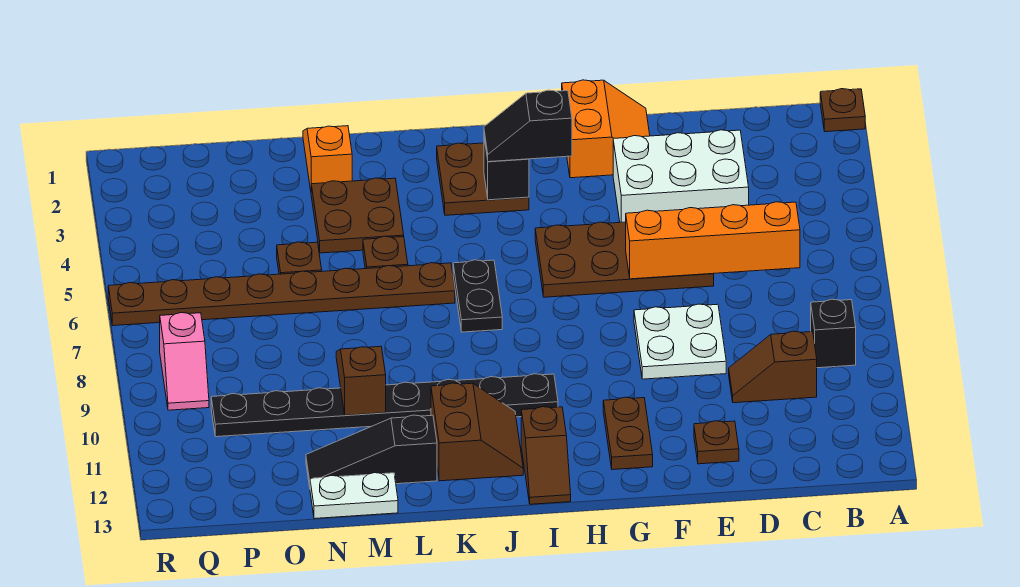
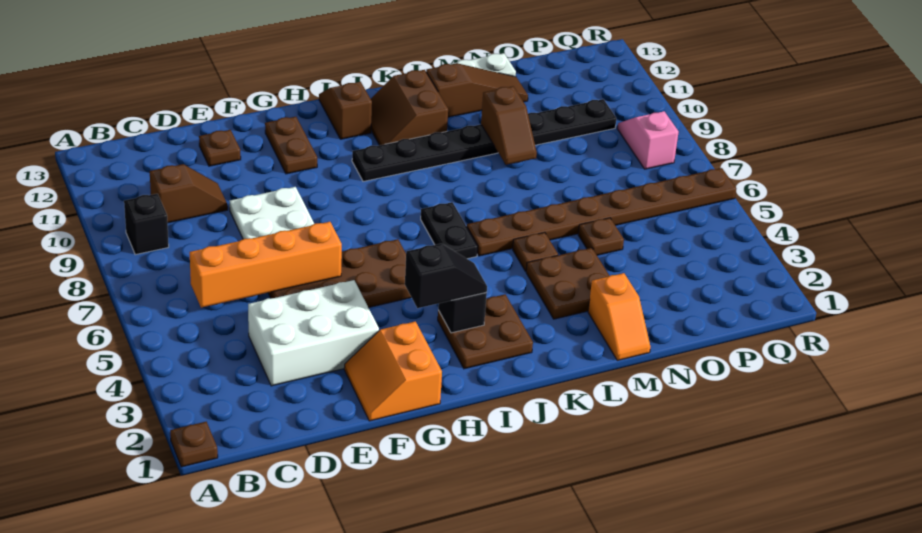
black slope L12:N12 level 1 top L -> brown slope L12:N12 level 1 top L

